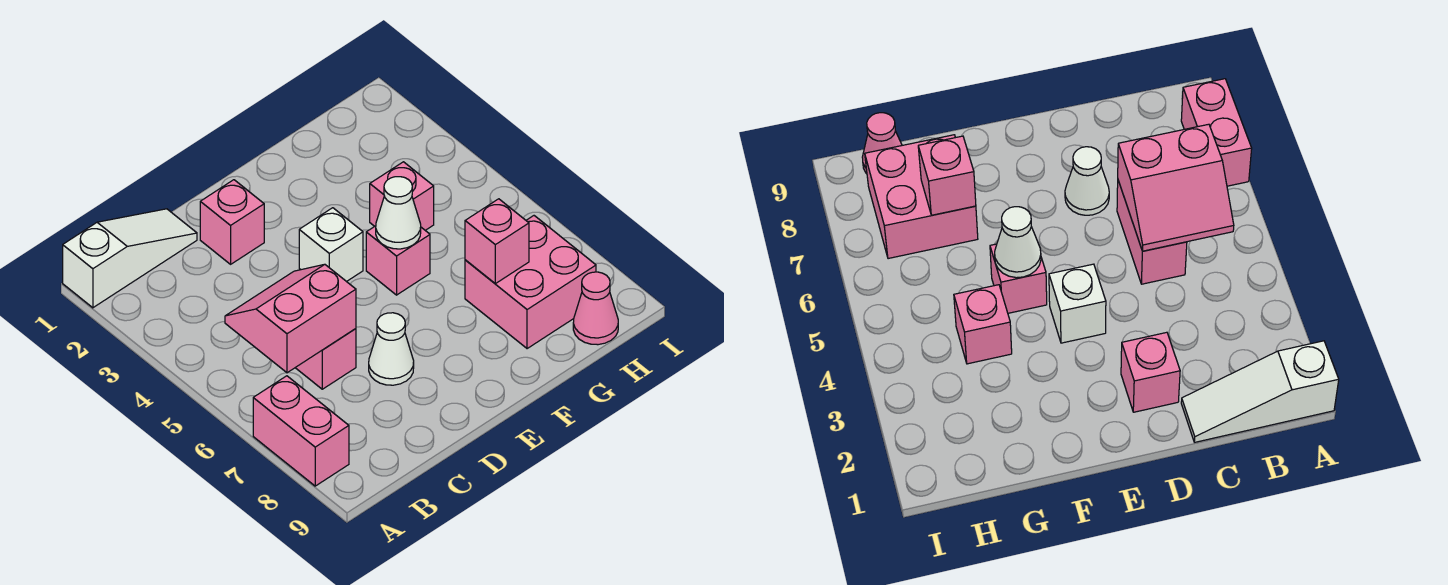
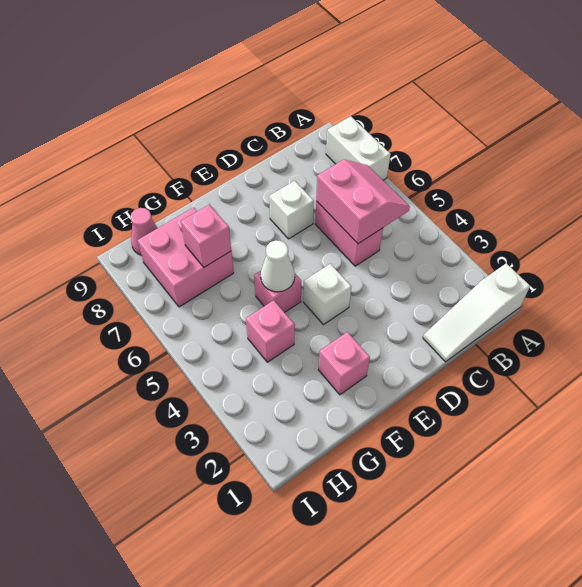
pink brick A7:A8 level 1 -> white brick A7:A8 level 1
pink slope B5:C6 level 2 top 6 -> pink slope B5:C6 level 2 top C
pink brick D2 level 1 -> pink brick F2 level 1
white cone D7 level 1 -> white brick D7 level 1

